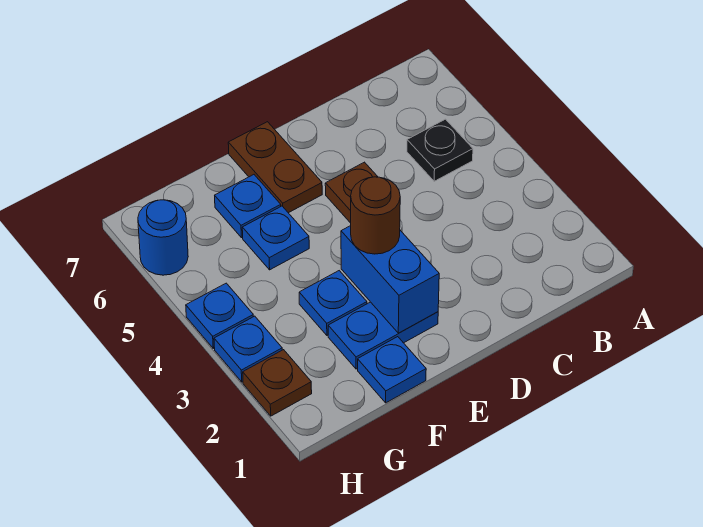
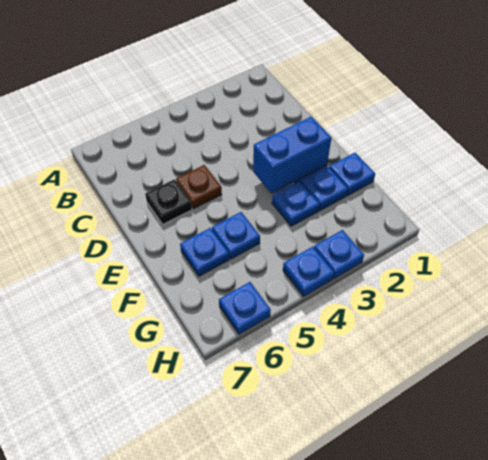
black plate B5 level 1 -> black plate D6 level 1
brown round brick E3 level 3 -> none
brown plate E6:E7 level 1 -> none
brown plate H2 level 1 -> none
blue round brick H6 level 1 -> blue plate H6 level 1

